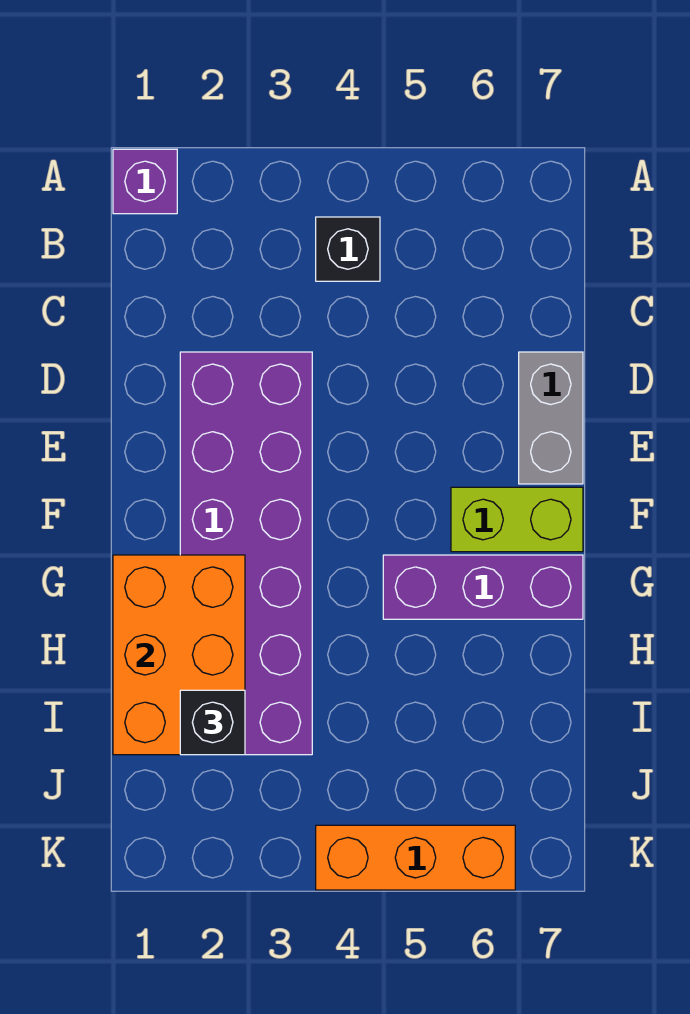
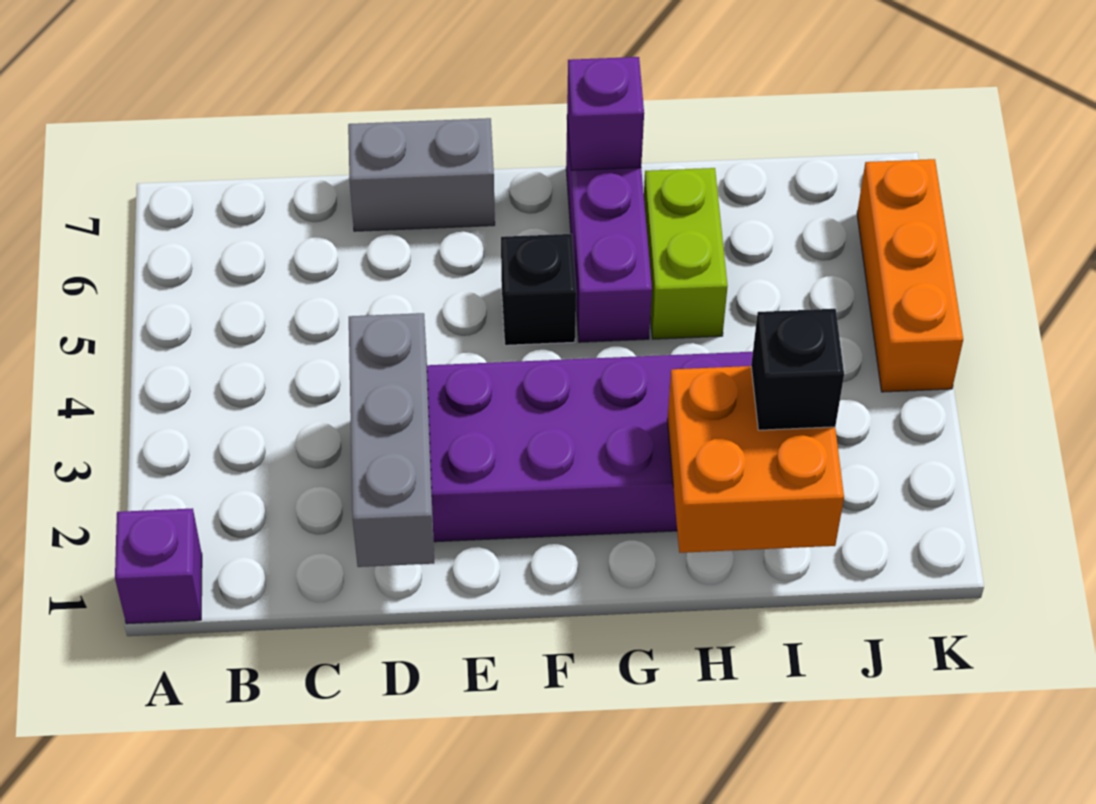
black brick B4 level 1 -> black brick F5 level 1
none -> grey brick D1:D3 level 2
lime brick F6:F7 level 1 -> lime brick H5:H6 level 1
orange brick G1:I2 level 2 -> orange brick H1:I2 level 2
none -> purple brick G7 level 2

